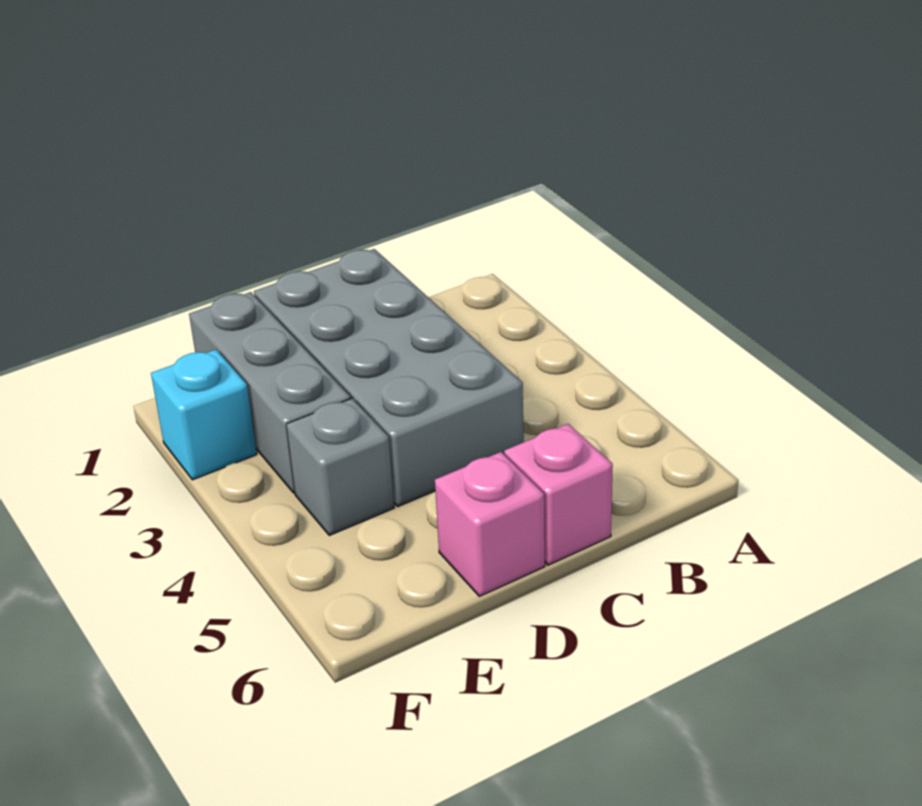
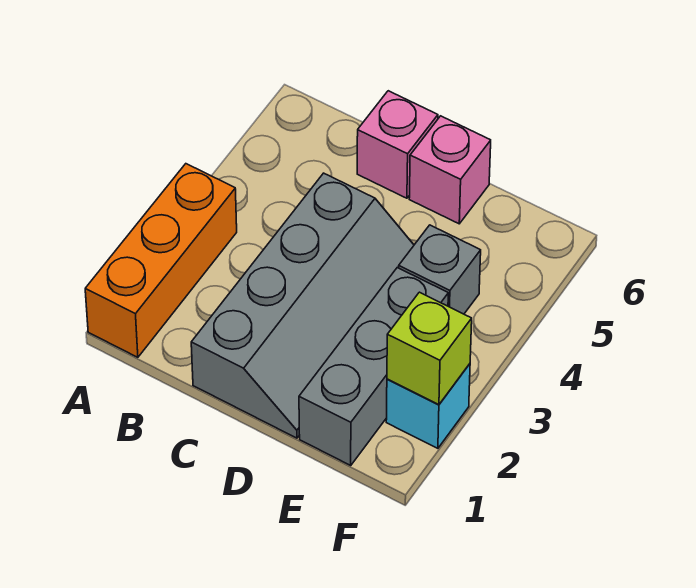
none -> orange brick A1:A3 level 1
grey brick C1:D4 level 1 -> grey slope C1:D4 level 1 top C
none -> lime brick F2 level 2

